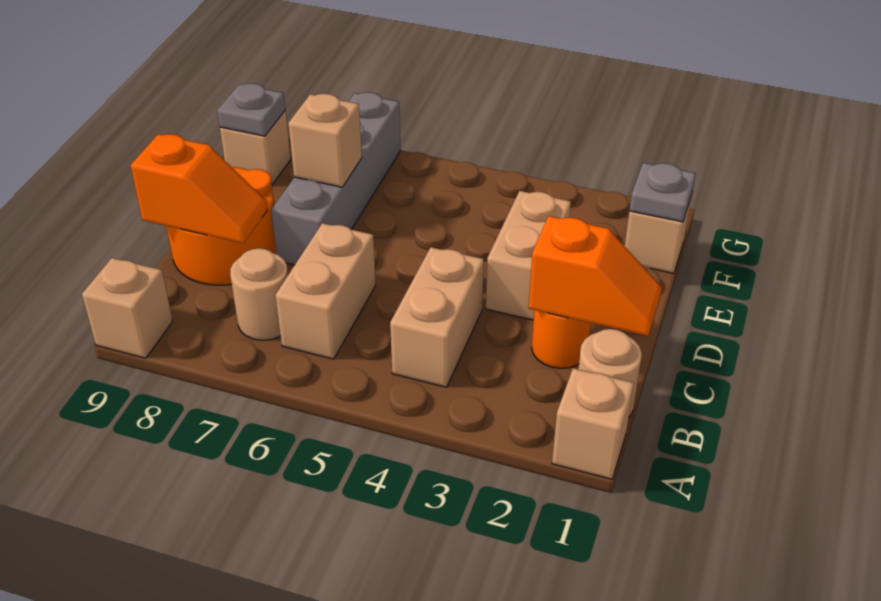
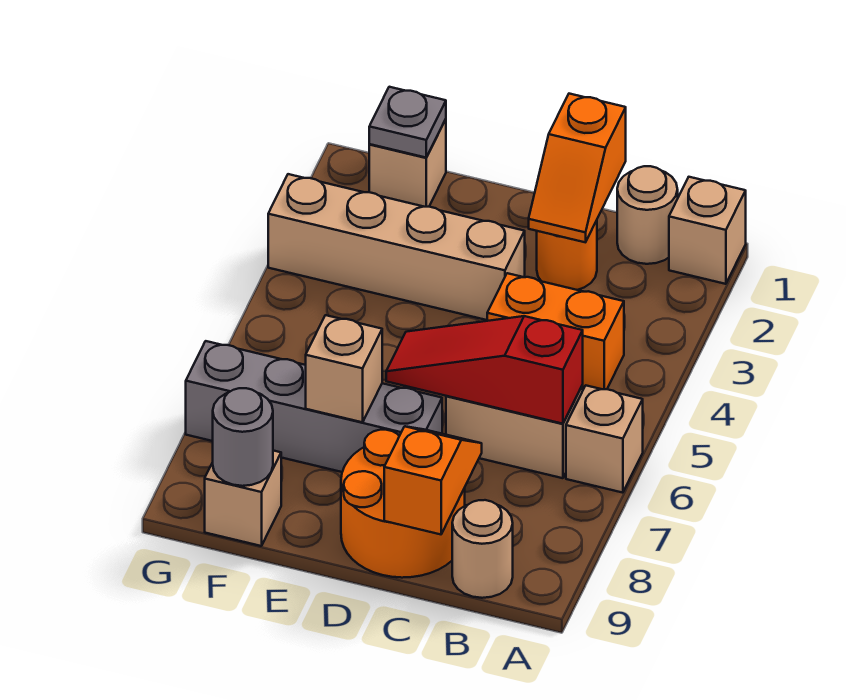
tan brick A9 level 1 -> tan brick A6 level 1
tan brick B4:C4 level 1 -> orange brick B4:C4 level 1
none -> red slope B6:D6 level 2 top B
tan round brick B7 level 1 -> tan round brick B9 level 1
orange slope C1:C2 level 2 top 2 -> orange slope C1:C2 level 2 top 1
tan brick D3:E3 level 1 -> tan brick D3:G3 level 1
grey plate F9 level 2 -> grey round brick F9 level 2

